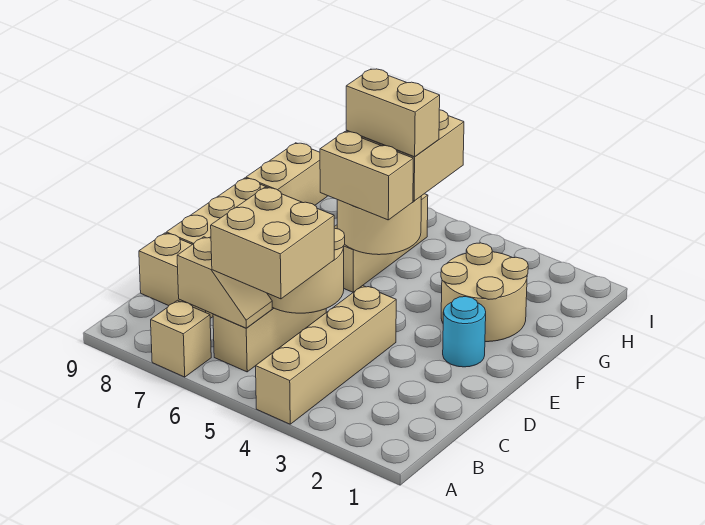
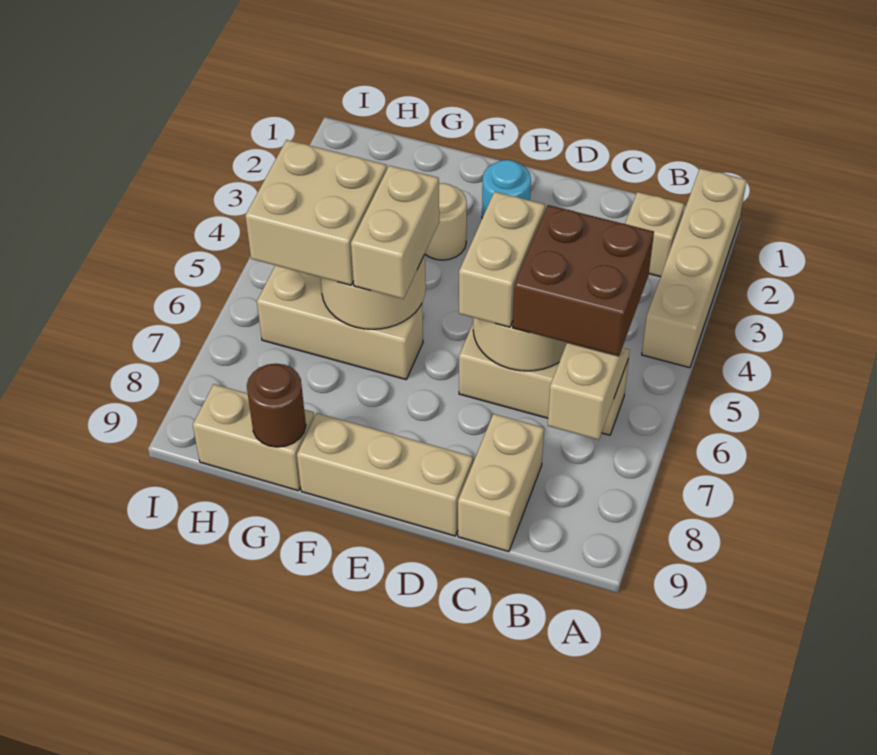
tan brick A4:D4 level 1 -> tan brick A1:A4 level 1
tan brick A7 level 1 -> tan brick B2 level 1
tan brick B5:C6 level 3 -> brown brick B5:C6 level 3
tan round brick F2:G3 level 1 -> tan round brick F3 level 1
tan brick G5:G6 level 4 -> tan brick D5:D6 level 3
none -> brown round brick G9 level 2

